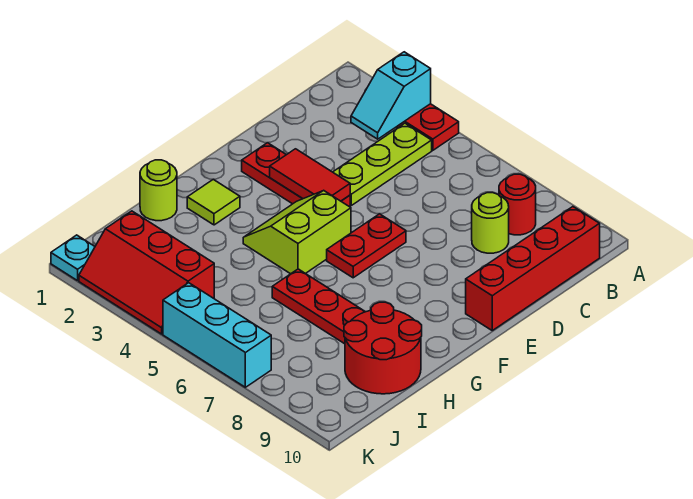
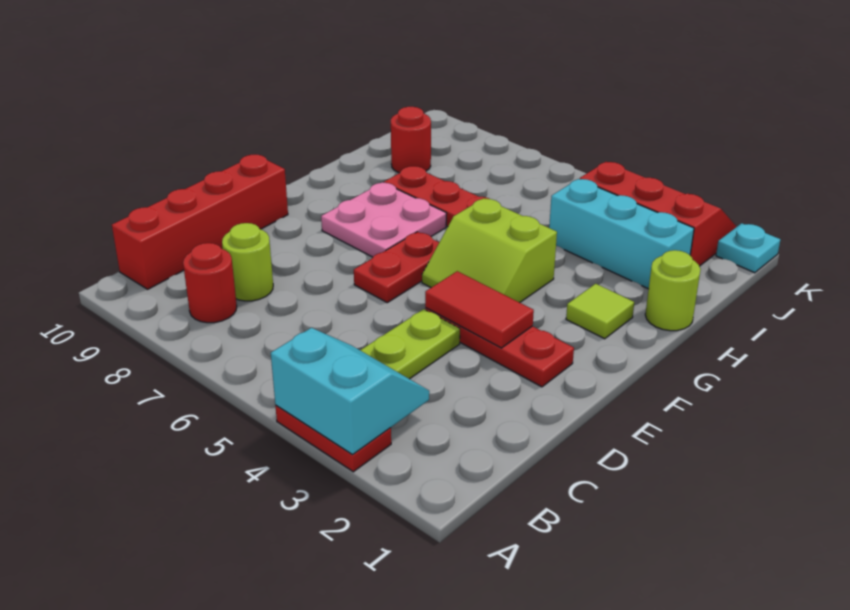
cyan slope A3:B3 level 2 top A -> cyan slope A3:B4 level 2 top A
lime slope F4:G5 level 1 top 5 -> lime slope F4:G5 level 1 top G
none -> pink plate F7:G8 level 1
red round brick H9:I10 level 1 -> red round brick I9 level 1
cyan brick K5:K7 level 1 -> cyan brick I2:I4 level 1

